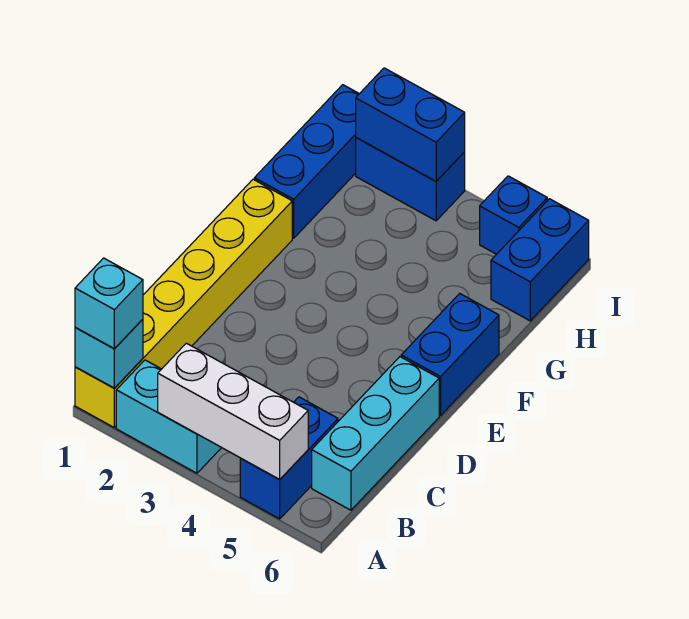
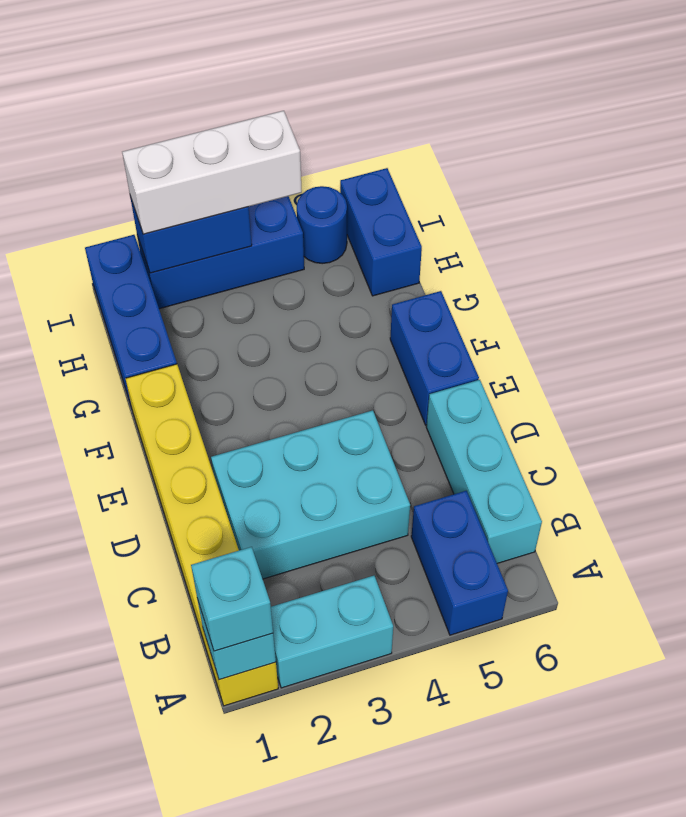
white brick A3:A5 level 2 -> white brick I2:I4 level 3
none -> cyan brick C2:D4 level 1
blue brick I2:I3 level 1 -> blue brick I2:I4 level 1
blue brick I5 level 1 -> blue round brick I5 level 1

